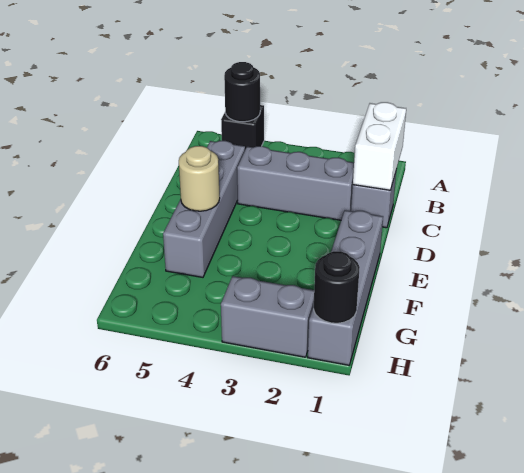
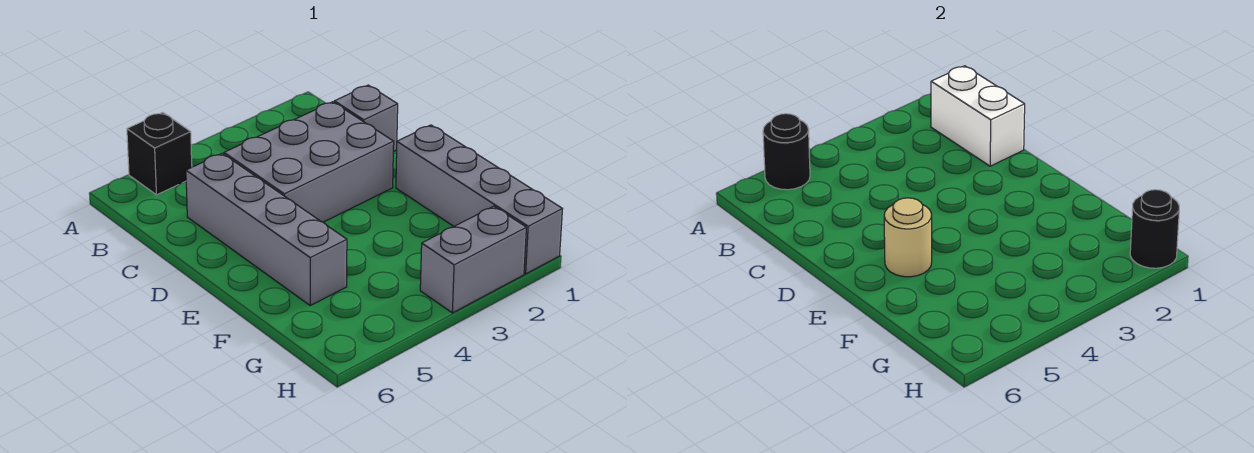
grey brick C2:C4 level 1 -> grey brick C2:D4 level 1

